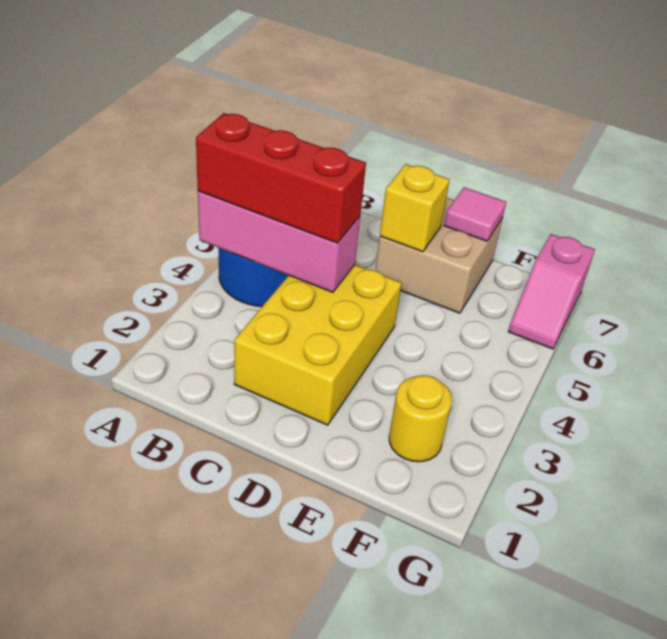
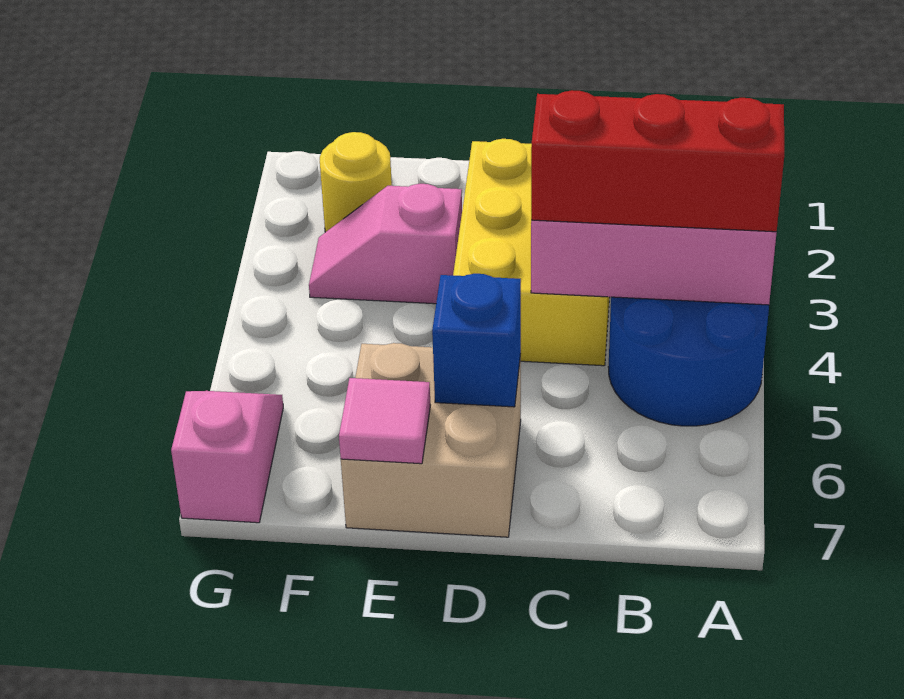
yellow brick D6 level 2 -> blue brick D6 level 2
none -> pink slope E3:F3 level 1 top E

